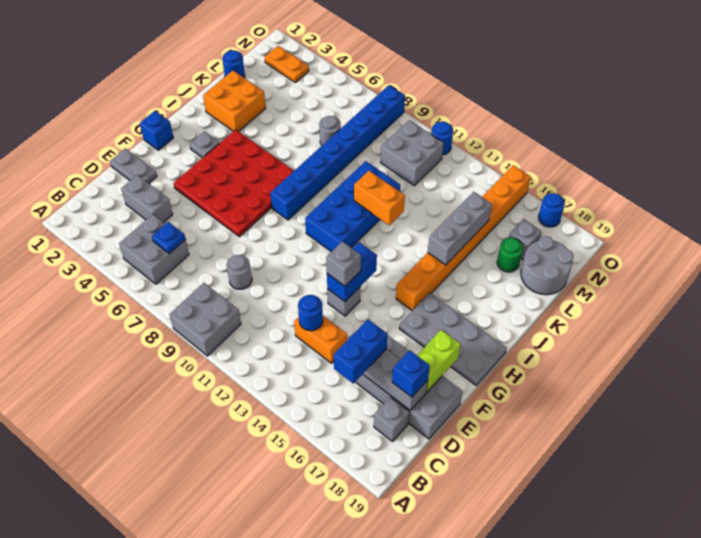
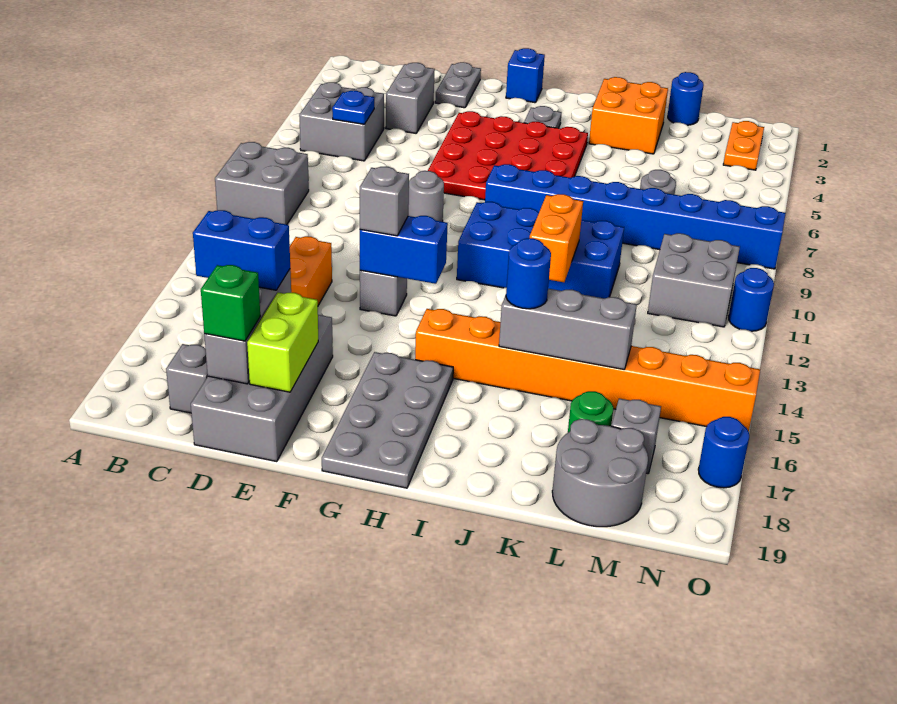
grey round brick D9 level 1 -> grey round brick F9 level 1
blue round brick D13 level 2 -> blue round brick J15 level 3
blue brick D18 level 3 -> green brick D18 level 3
lime brick E18:F18 level 2 -> lime brick E17:E18 level 2

